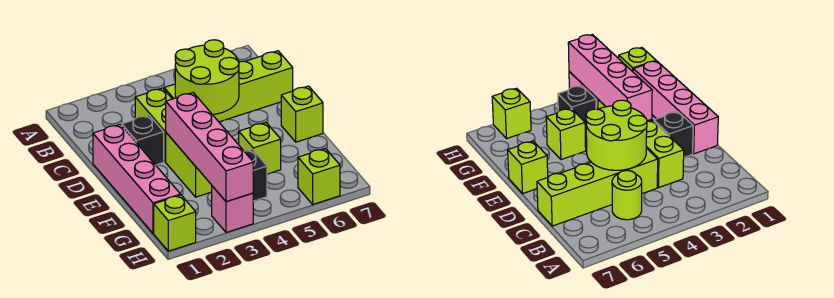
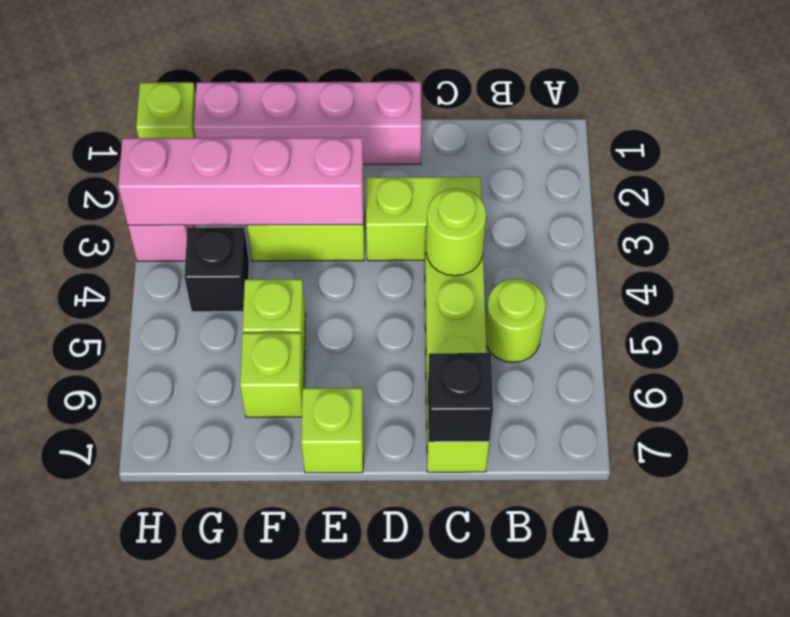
lime round brick C4:D5 level 2 -> lime round brick C4 level 2
black brick D2 level 1 -> black brick C7 level 2
lime brick H6 level 1 -> lime brick F6 level 1

